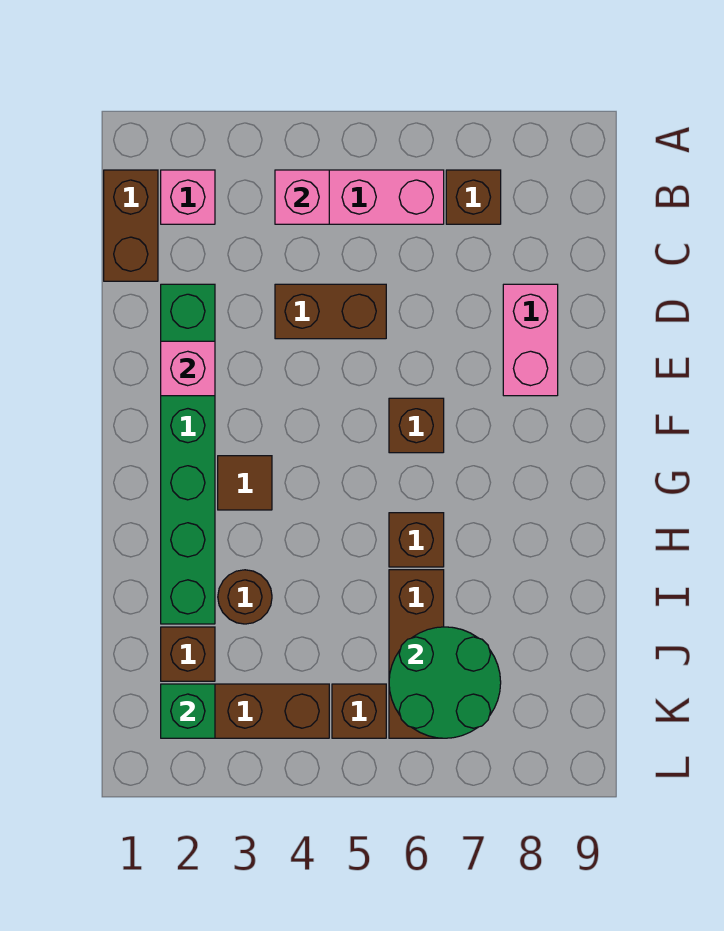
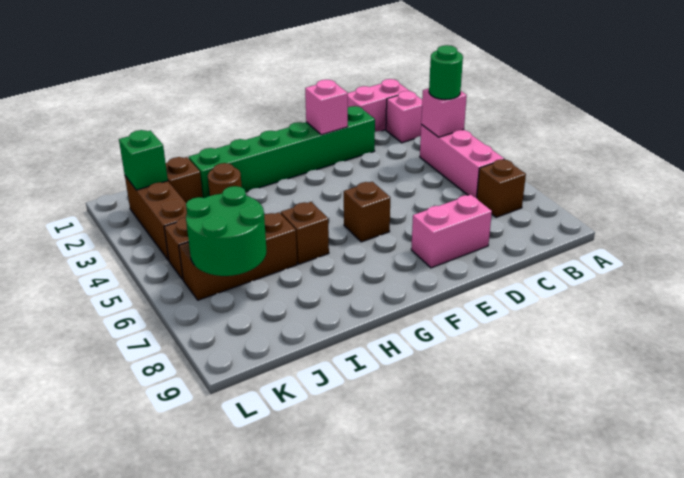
brown brick B1:C1 level 1 -> pink brick B1:C1 level 1
none -> green round brick B4 level 3
brown brick D4:D5 level 1 -> none
brown tile G3 level 1 -> none

